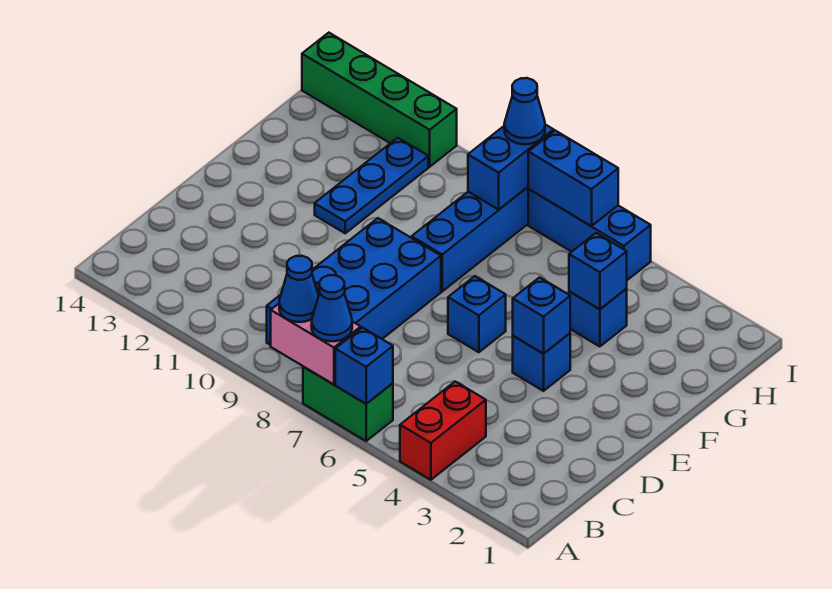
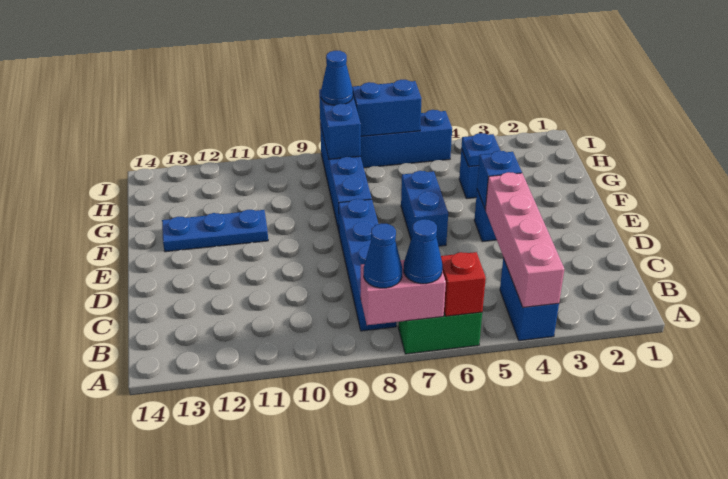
red brick A4:B4 level 1 -> blue brick A4:B4 level 1
none -> pink brick A4:D4 level 2
blue brick A6 level 2 -> red brick A6 level 2
blue brick B8:E9 level 1 -> blue brick B8:E8 level 1
blue brick E6 level 1 -> blue brick E6:F6 level 1
blue plate F11:H11 level 1 -> blue plate F11:F13 level 1
blue brick G4 level 2 -> blue plate G4 level 2
green brick I11:I14 level 1 -> none

